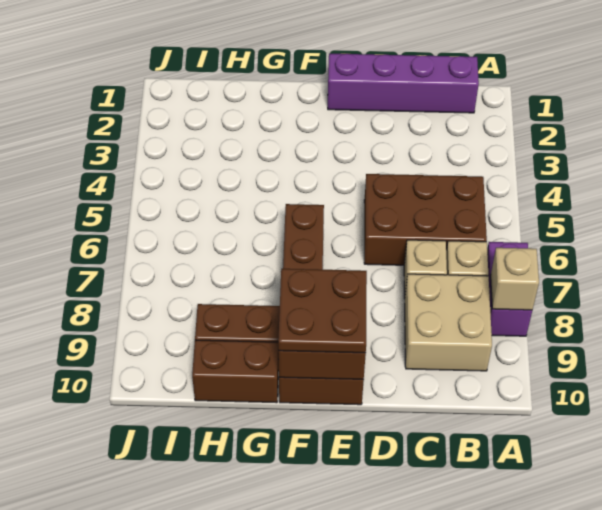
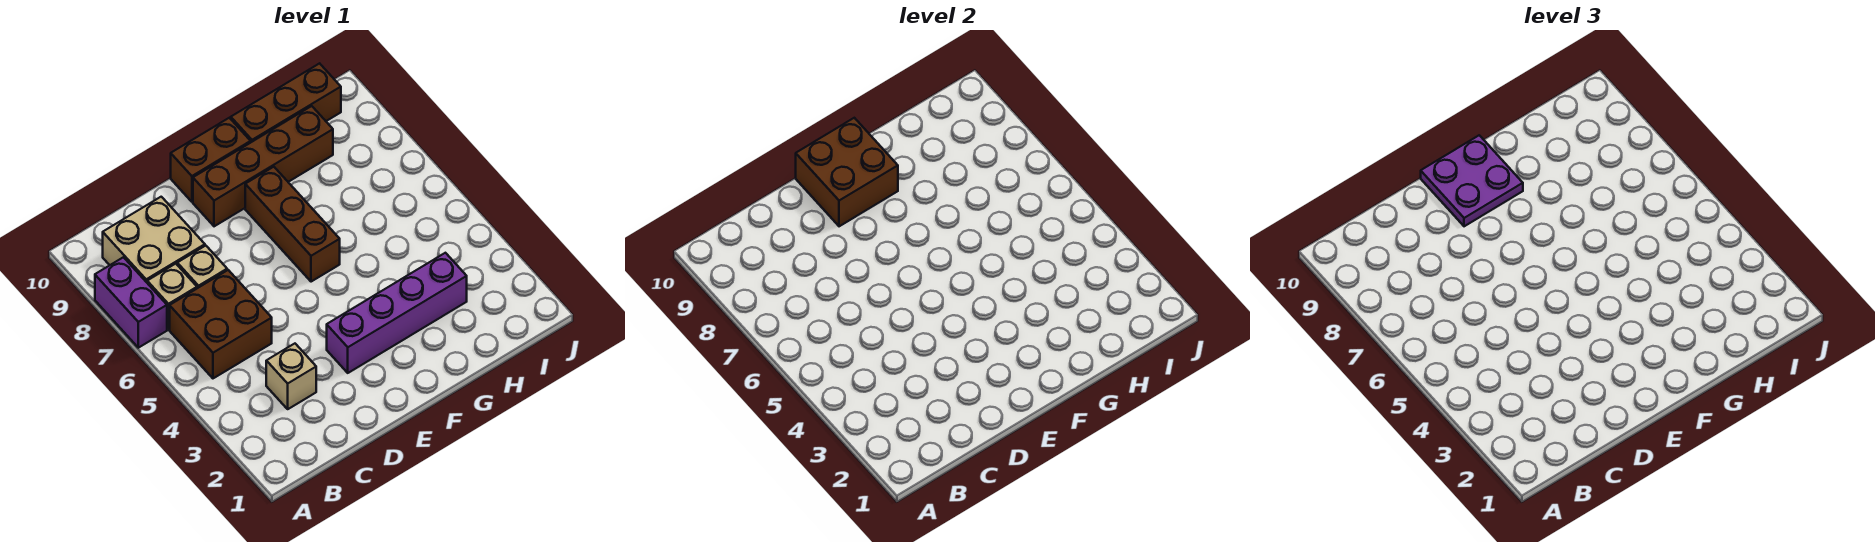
tan brick A8 level 2 -> tan brick C3 level 1
purple brick B1:E1 level 1 -> purple brick E3:H3 level 1
brown brick B5:D6 level 1 -> brown brick B5:C6 level 1
brown plate E9:F10 level 3 -> purple plate E9:F10 level 3
brown brick G10:H10 level 1 -> brown brick G10:I10 level 1

